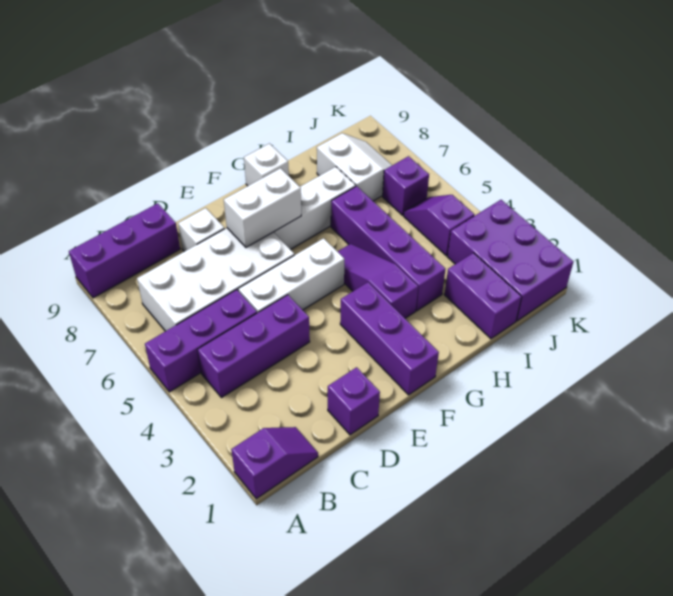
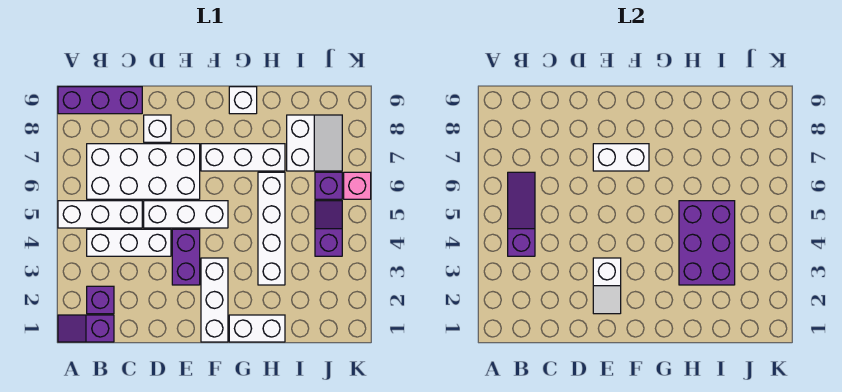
purple slope A1:B1 level 1 top A -> purple slope A1:B1 level 1 top B
purple brick A5:C5 level 1 -> white brick A5:C5 level 1
purple brick B4:D4 level 1 -> white brick B4:D4 level 1
purple brick D1 level 1 -> purple brick B2 level 1
none -> white slope E2:E3 level 2 top 3
purple brick F1:F3 level 1 -> white brick F1:F3 level 1
none -> white brick G1:H1 level 1
purple slope G3:G5 level 1 top 3 -> purple slope B4:B6 level 2 top 4
purple brick H3:H6 level 1 -> white brick H3:H6 level 1
purple brick I1:I2 level 1 -> purple brick E3:E4 level 1
purple brick J1:K3 level 1 -> purple brick H3:I5 level 2
none -> pink brick K6 level 1

